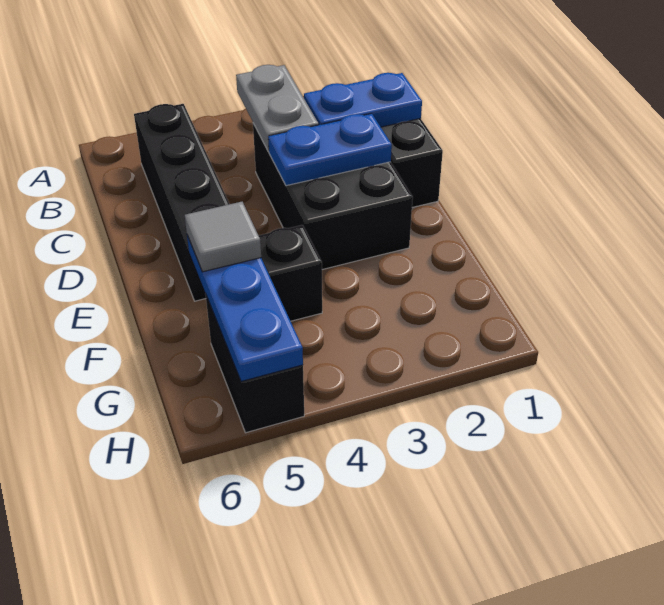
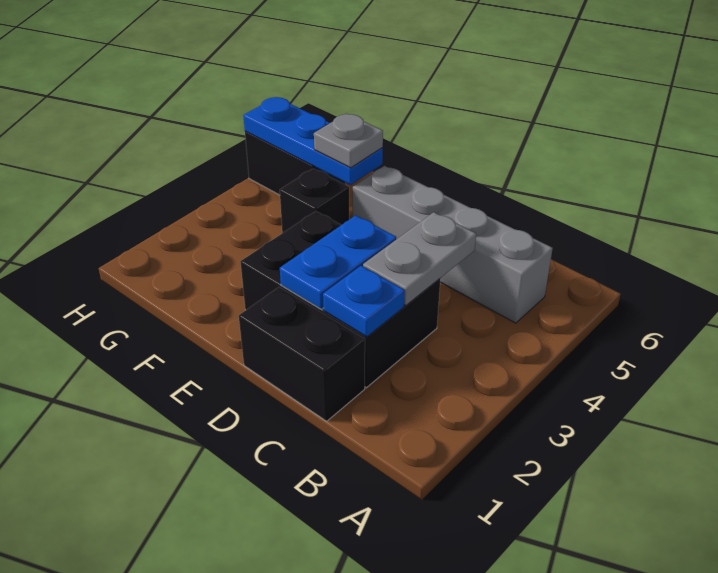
grey plate B3:C3 level 2 -> grey plate C3:C4 level 2
black brick B5:E5 level 1 -> grey brick B5:E5 level 1
blue plate C1:C2 level 2 -> blue plate C2 level 2
grey tile F5 level 3 -> grey plate F5 level 3

